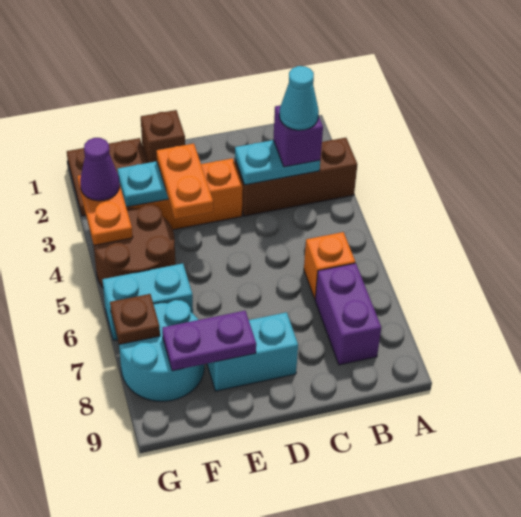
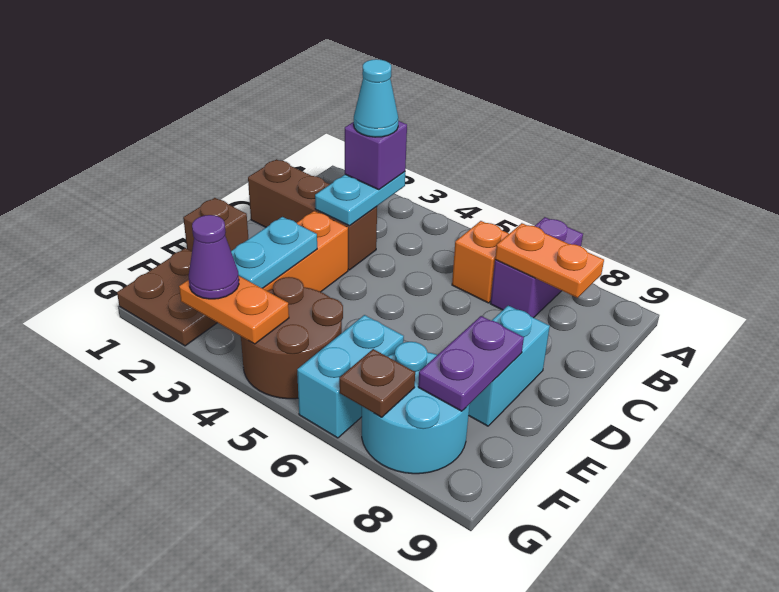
brown brick A3:C3 level 1 -> brown brick C1:C3 level 1
purple brick B7:B8 level 1 -> purple brick A7:B7 level 1
orange plate E3:E4 level 3 -> orange plate B7:B8 level 2

